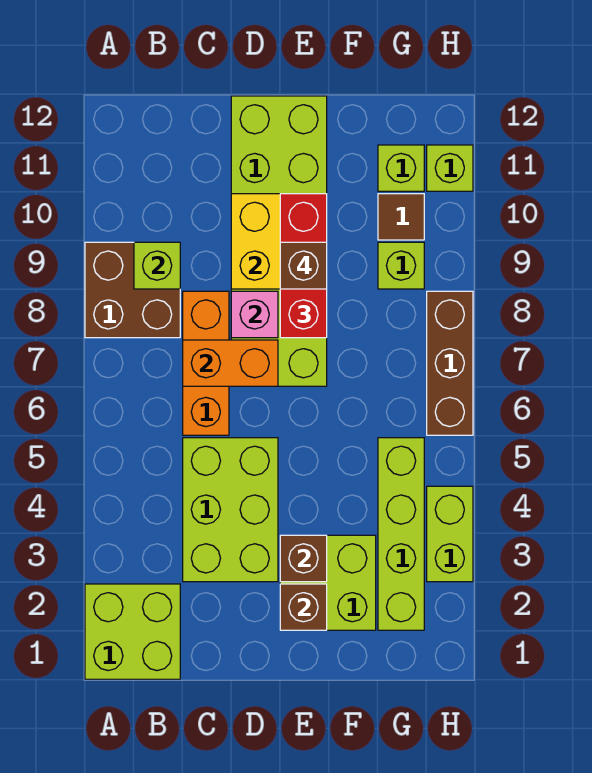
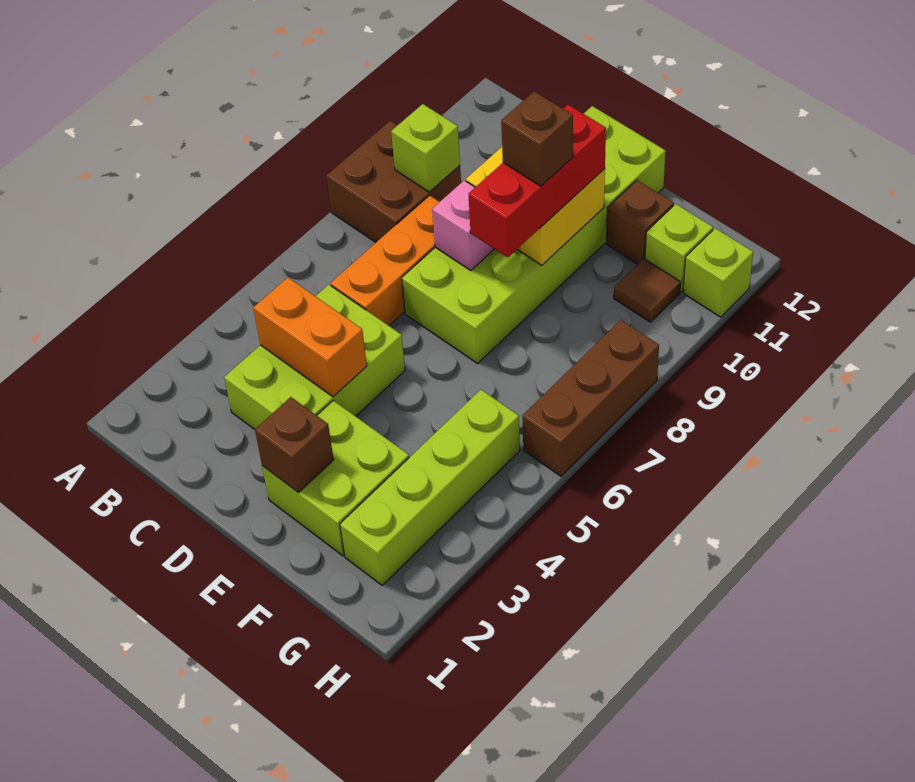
lime brick A1:B2 level 1 -> none
orange brick C7:D7 level 2 -> orange brick C4:D4 level 2
brown brick E3 level 2 -> brown brick F11 level 1
lime brick G9 level 1 -> none
lime brick H3:H4 level 1 -> none

